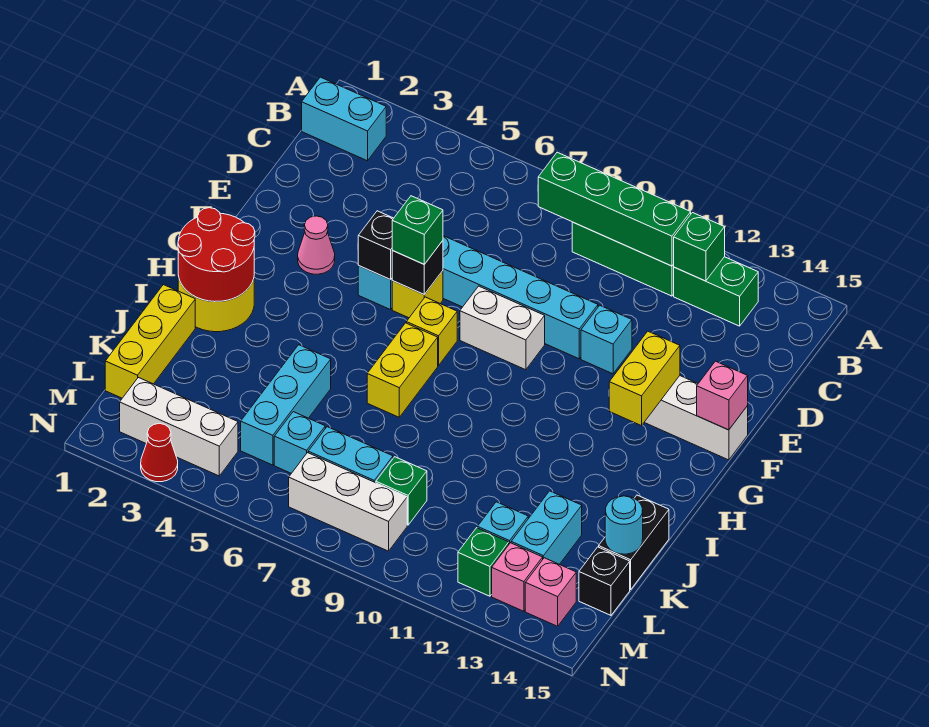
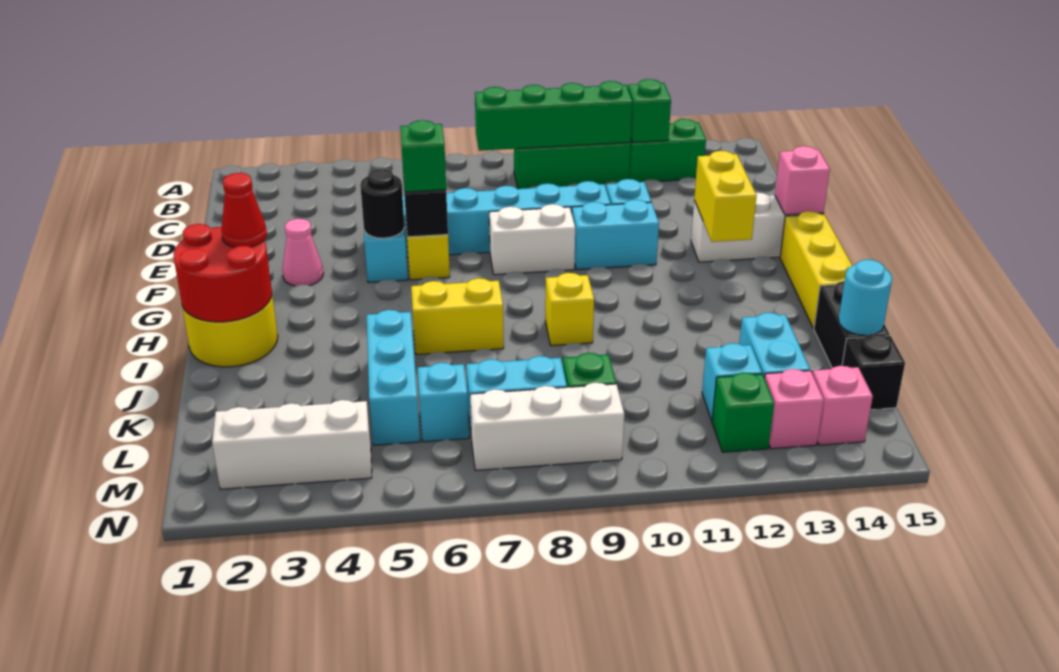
cyan brick B1:B2 level 1 -> cyan brick F10:F11 level 1
black brick F5 level 2 -> black round brick F5 level 2
yellow brick G7 level 1 -> yellow brick I9 level 1
yellow brick H7:I7 level 1 -> yellow brick I6:I7 level 1
yellow brick J1:L1 level 1 -> yellow brick G15:I15 level 1
red cone N3 level 1 -> red cone H2 level 3

